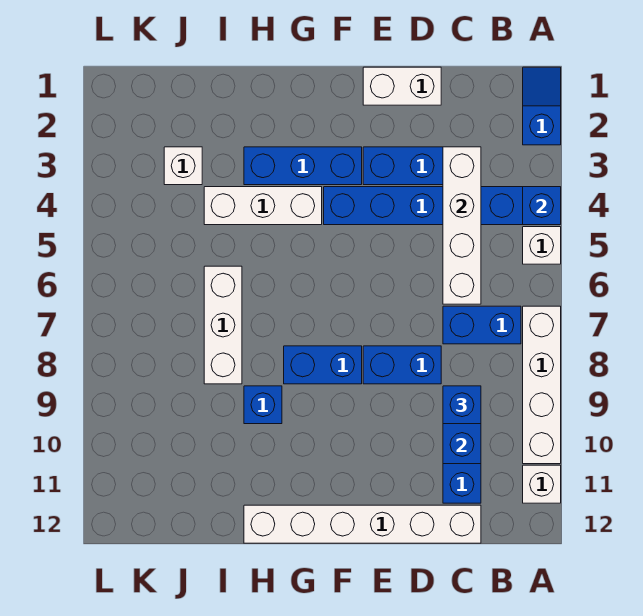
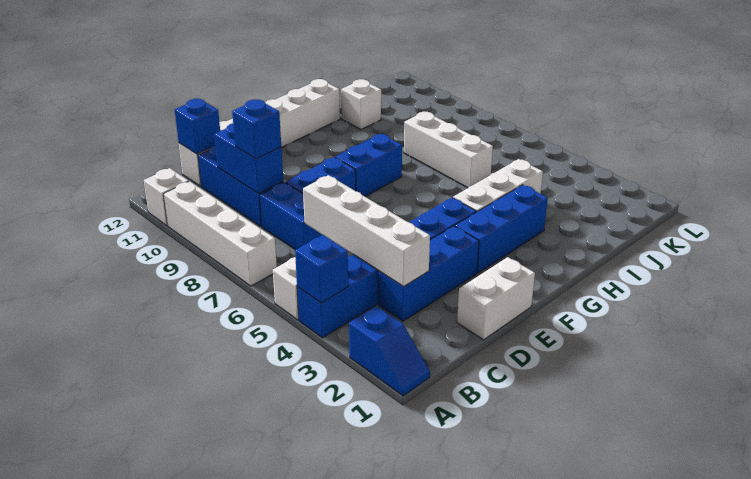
blue brick B7:C7 level 1 -> blue brick C7:C8 level 1
blue brick H9 level 1 -> blue brick C12 level 2
white brick J3 level 1 -> white brick I11 level 1

